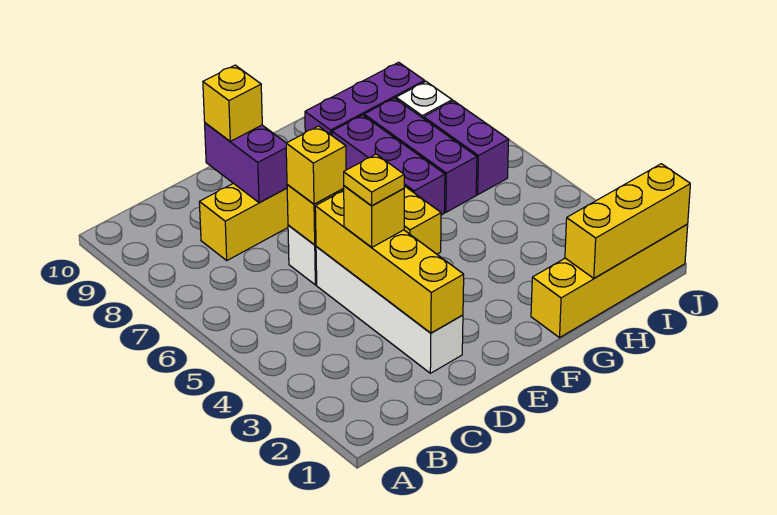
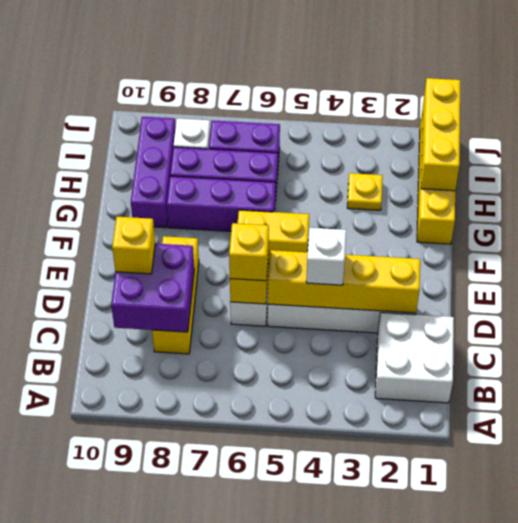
none -> white brick B1:C2 level 1
yellow brick D4 level 3 -> white brick D4 level 3
yellow plate D4 level 4 -> yellow plate H3 level 1
purple brick D8:D9 level 2 -> purple brick C8:D9 level 2

